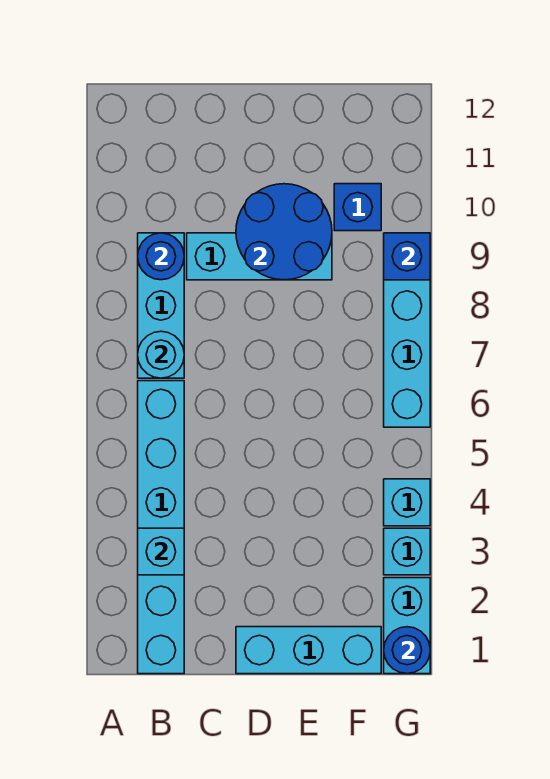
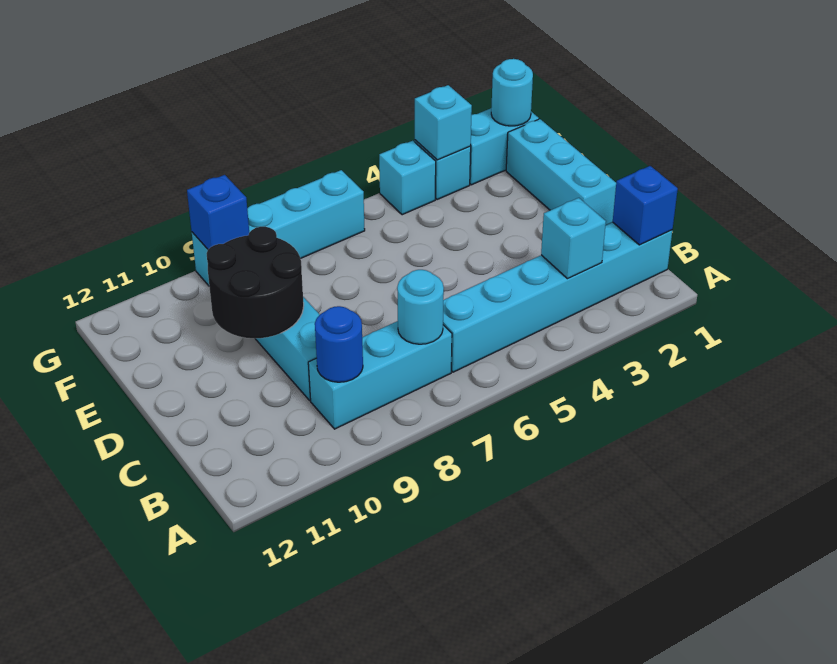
blue round brick D9:E10 level 2 -> black round brick D9:E10 level 2
blue brick F10 level 1 -> blue brick B1 level 2
blue round brick G1 level 2 -> cyan round brick G1 level 2
none -> cyan brick G3 level 2

